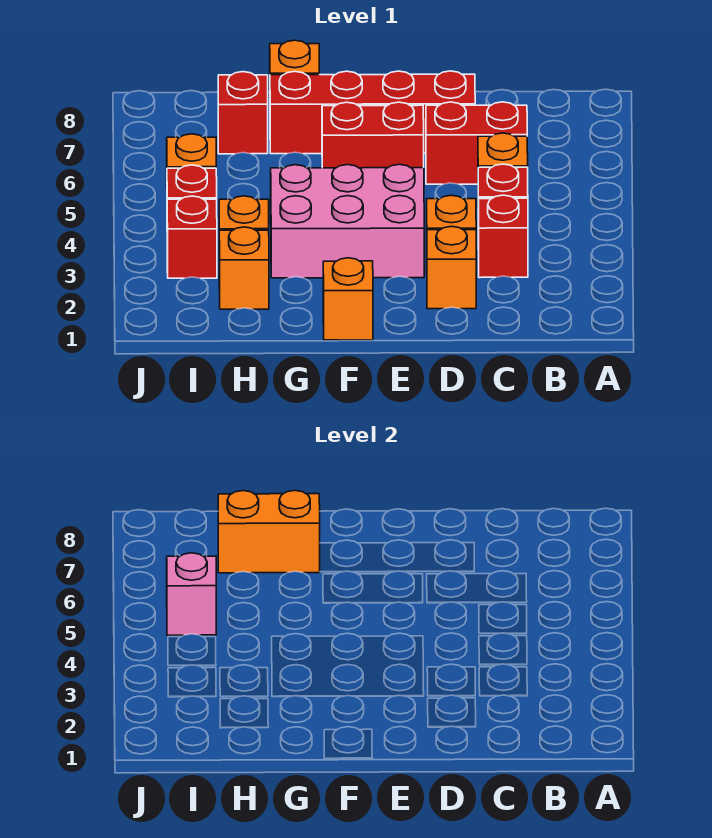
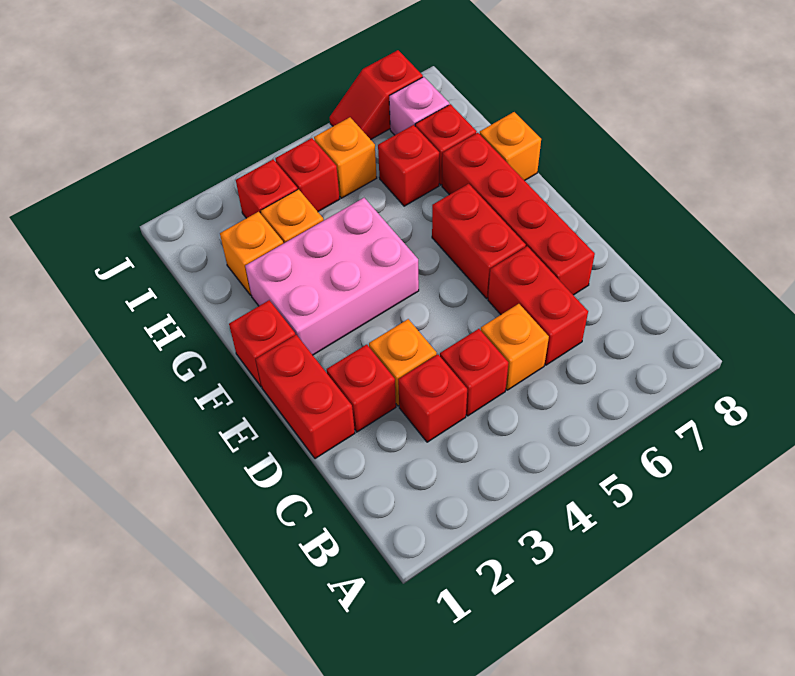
none -> red brick D1:E1 level 1
orange brick D2 level 1 -> red brick D2 level 1
pink brick E3:G4 level 1 -> pink brick F2:G4 level 1
orange brick F1 level 1 -> red brick F1 level 1
orange brick G7:H7 level 2 -> none
none -> red brick H6 level 1
pink brick I5 level 2 -> pink brick I7 level 1
none -> red slope J6:J7 level 1 top 7

